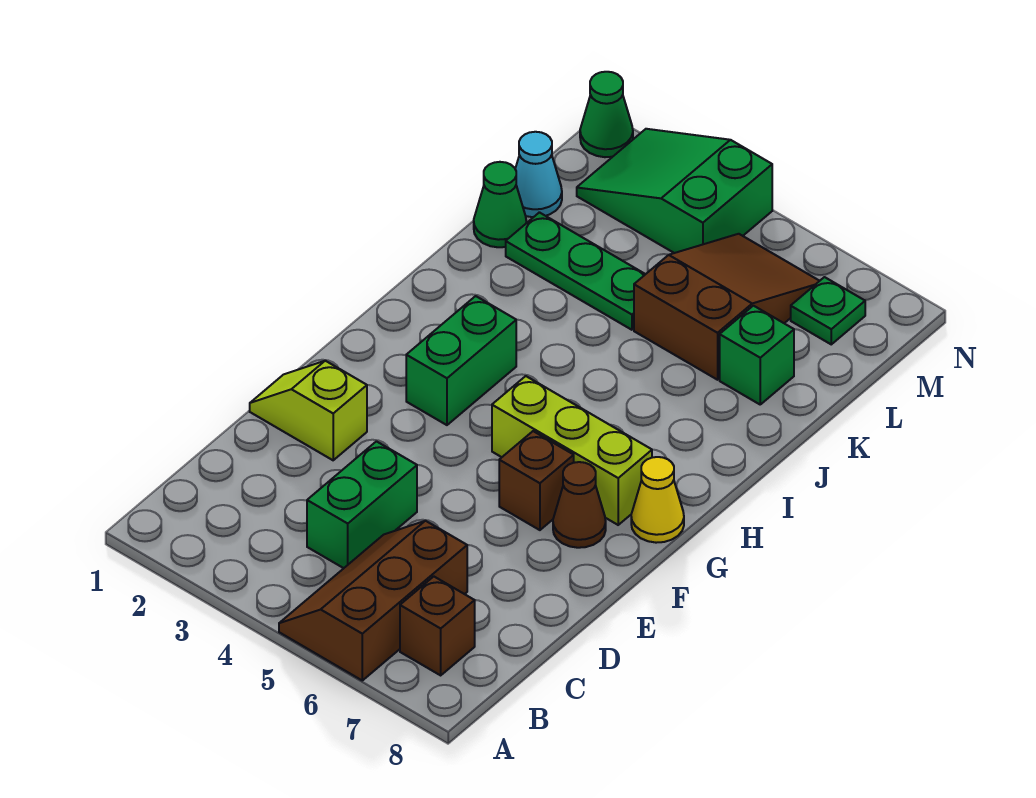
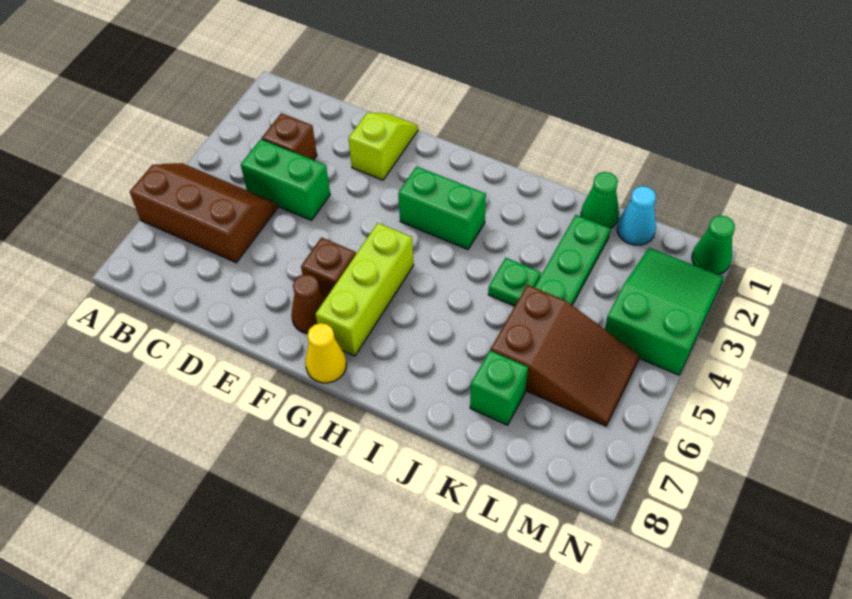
brown brick B7 level 1 -> brown brick C3 level 1
green plate M7 level 1 -> green plate J4 level 1

